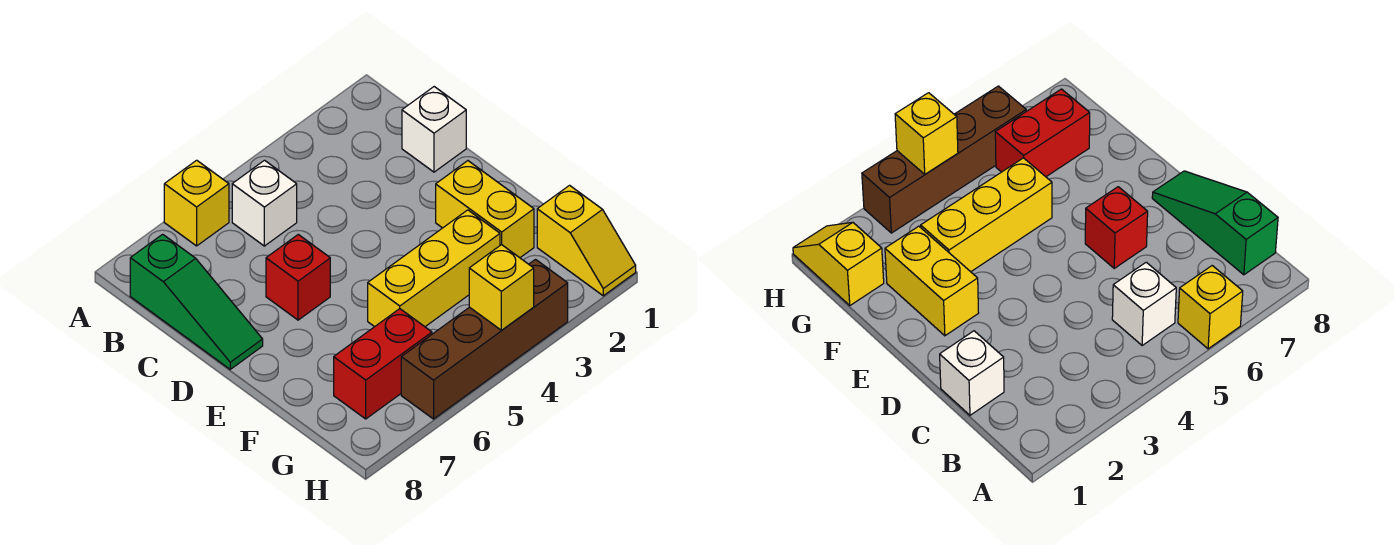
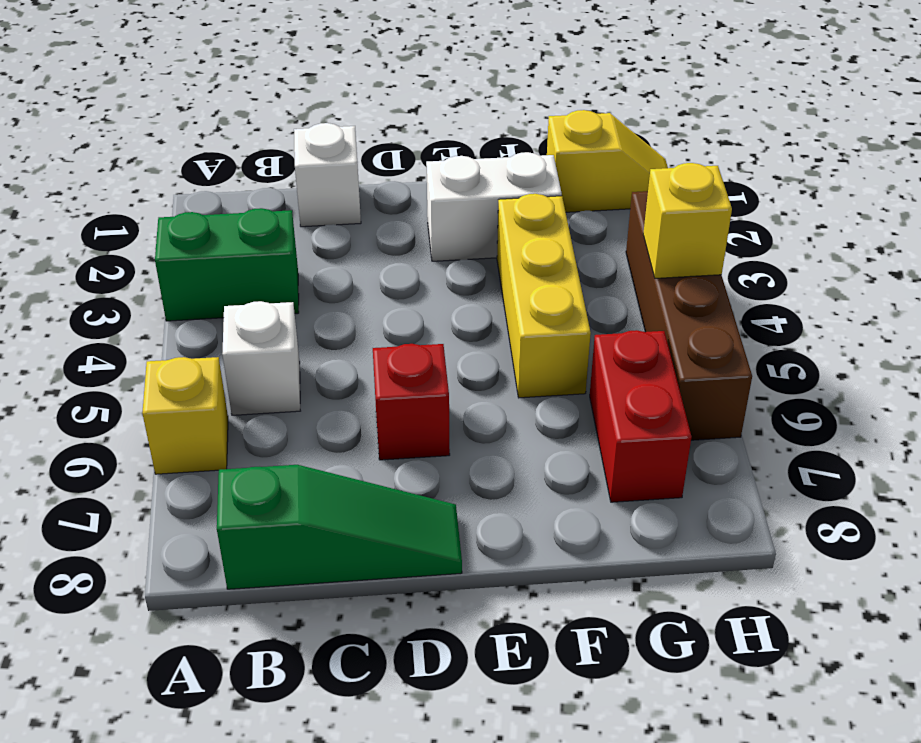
none -> green brick A3:B3 level 1
yellow brick E2:F2 level 1 -> white brick E2:F2 level 1

